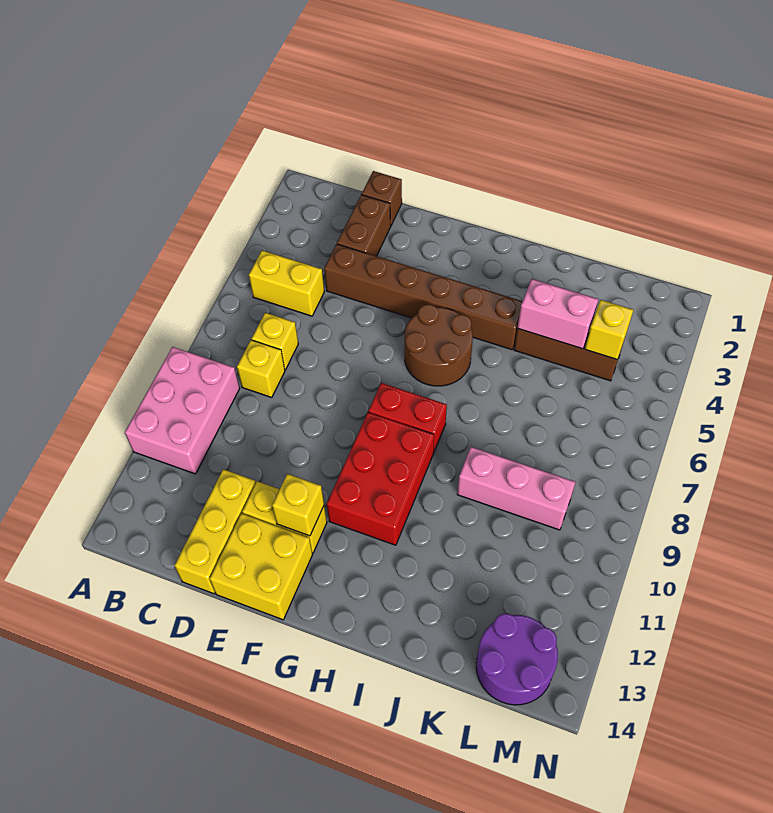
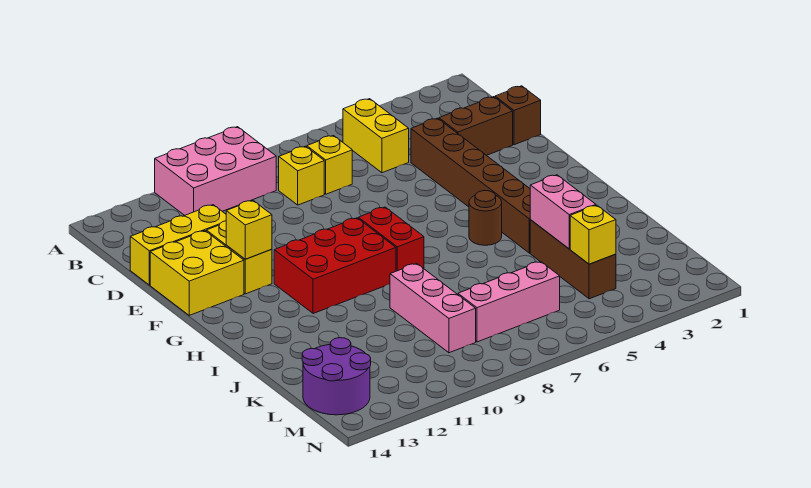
brown round brick G5:H6 level 1 -> brown round brick H5 level 1
none -> pink brick L6:L8 level 1

